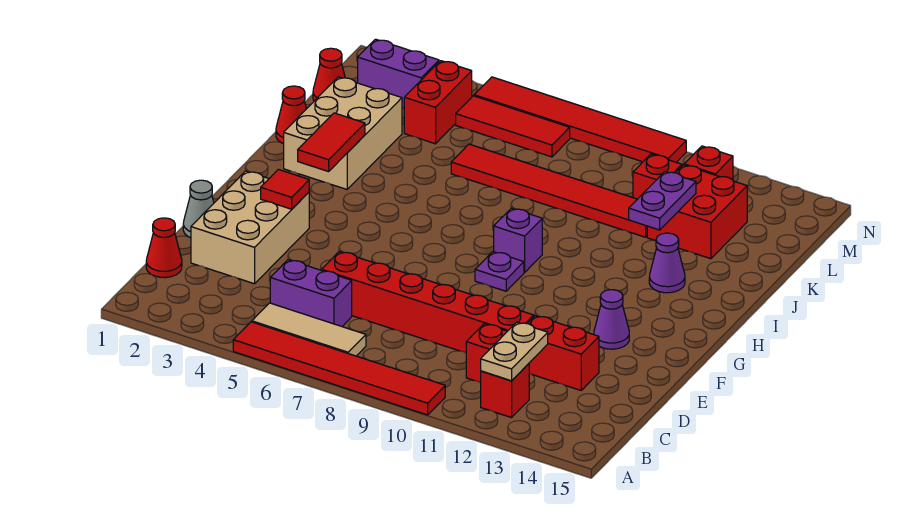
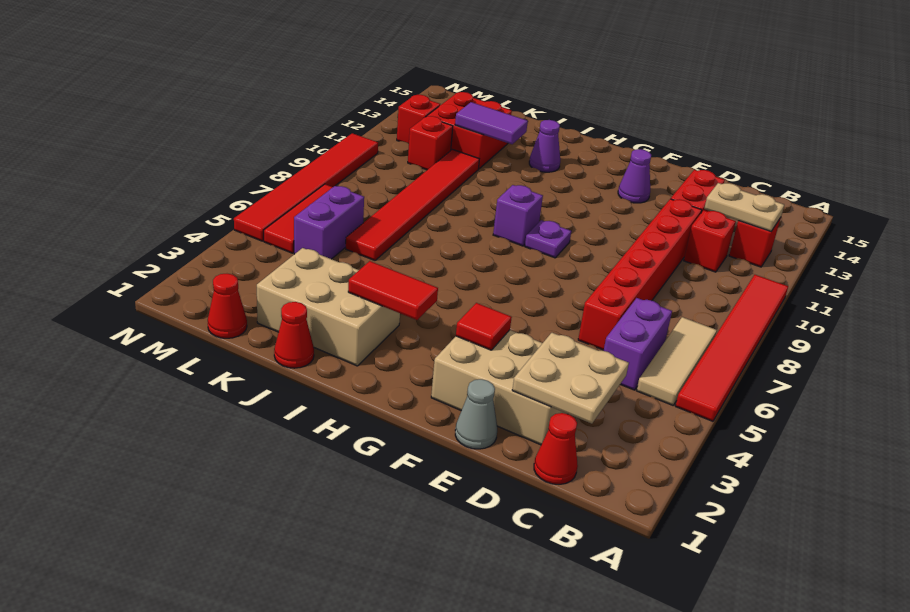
none -> tan plate C2:D3 level 2
purple plate J12:K12 level 2 -> purple tile J12:K12 level 2
red brick L4:M4 level 1 -> none
purple brick M2:M3 level 1 -> purple brick L5:L6 level 1

